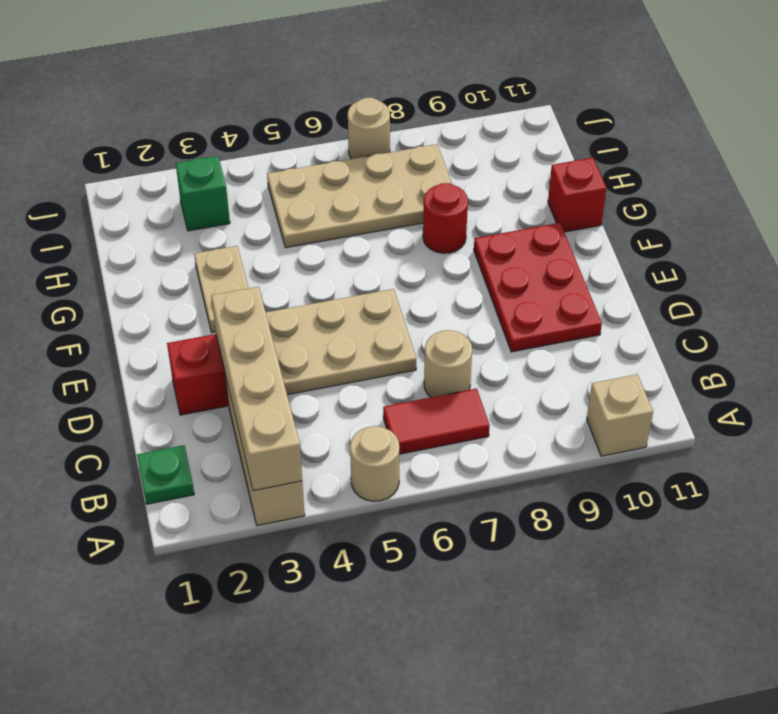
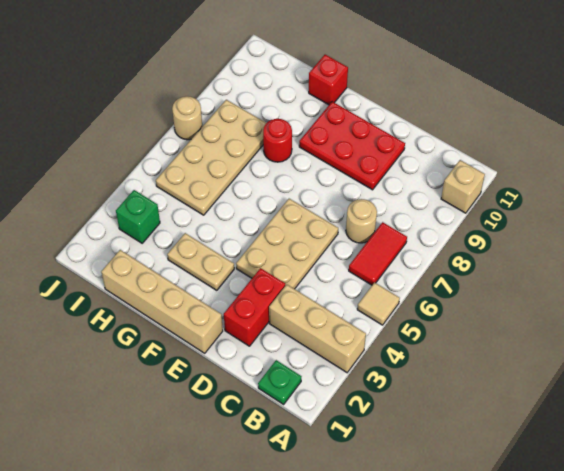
tan brick A3:D3 level 2 -> tan brick E1:H1 level 1
tan round brick A5 level 1 -> tan tile A5 level 1

